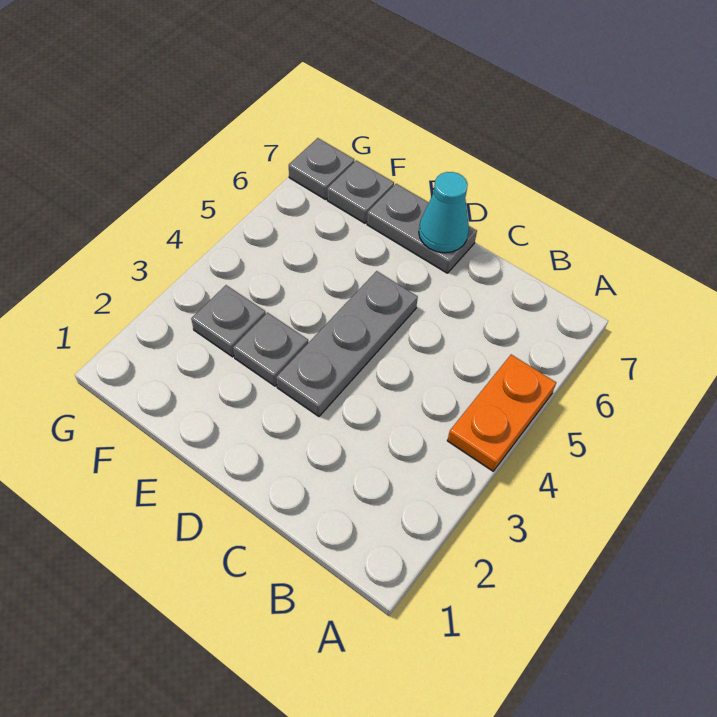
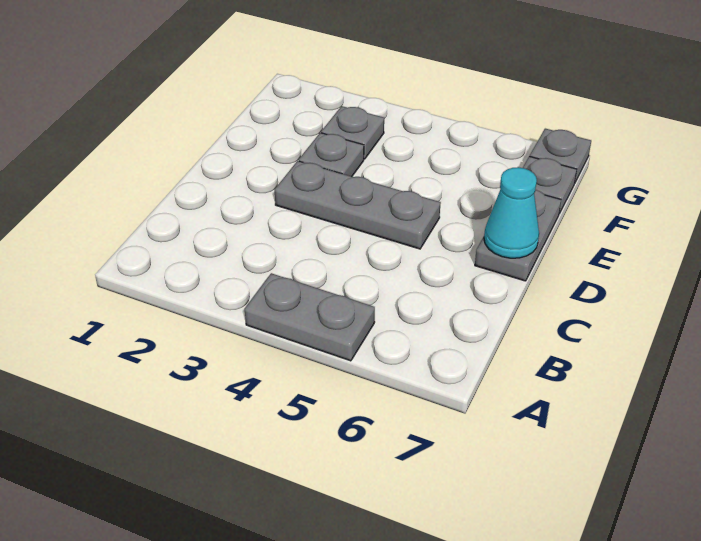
orange plate A4:A5 level 1 -> grey plate A4:A5 level 1

